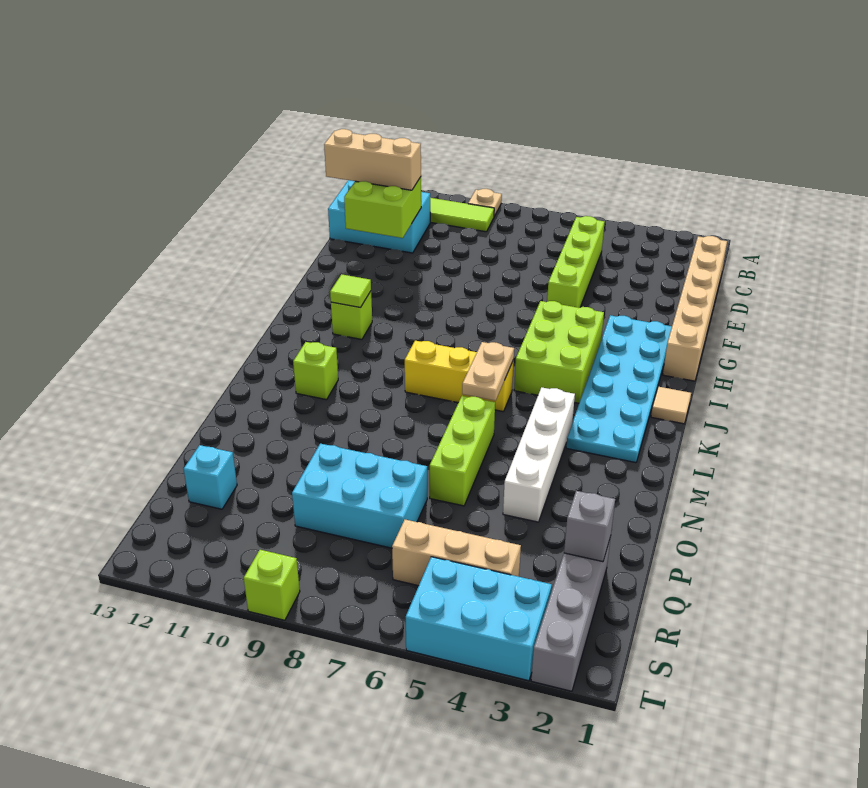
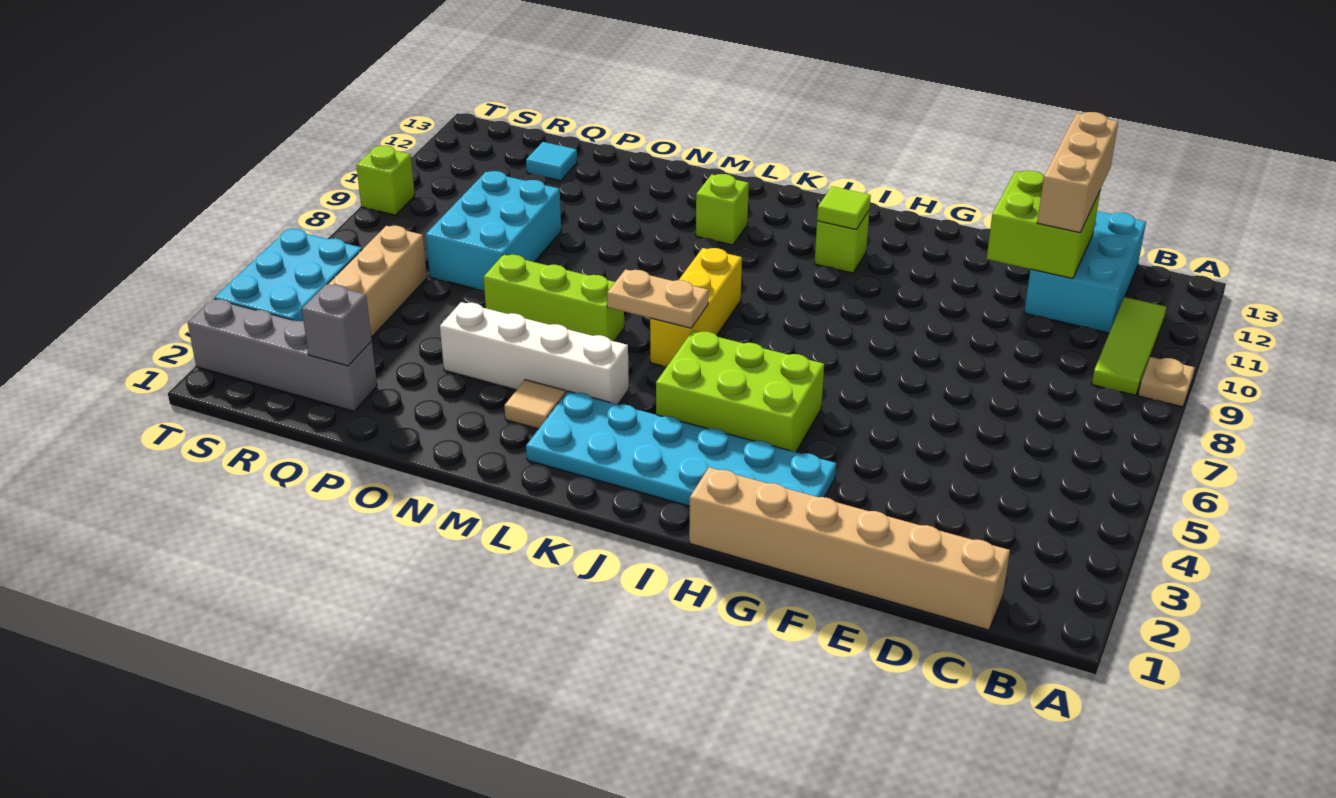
lime brick C5:F5 level 1 -> none
tan tile J1 level 1 -> tan tile M3 level 1
cyan brick Q12 level 1 -> cyan tile Q12 level 1

